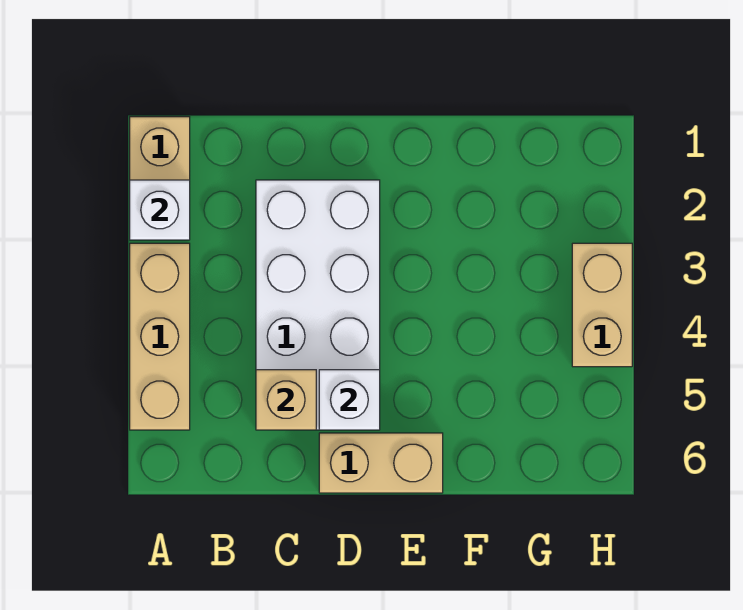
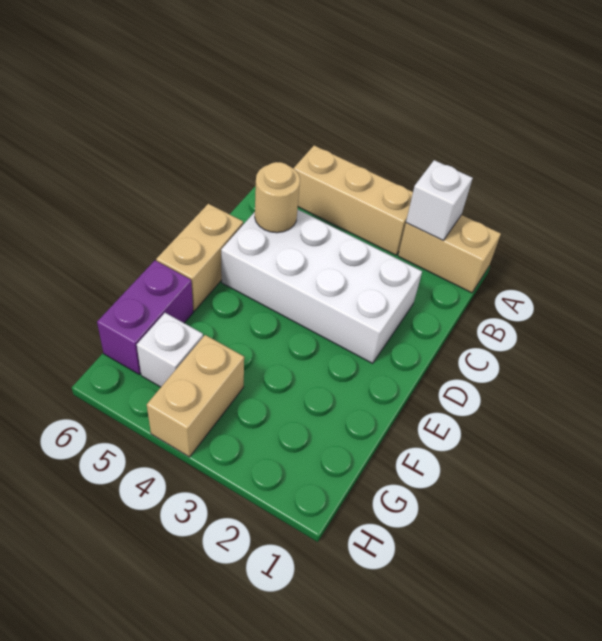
tan brick C5 level 2 -> tan round brick C5 level 2
white brick D5 level 2 -> white brick G5 level 1
none -> purple brick F6:G6 level 1
tan brick H3:H4 level 1 -> tan brick G4:H4 level 1

